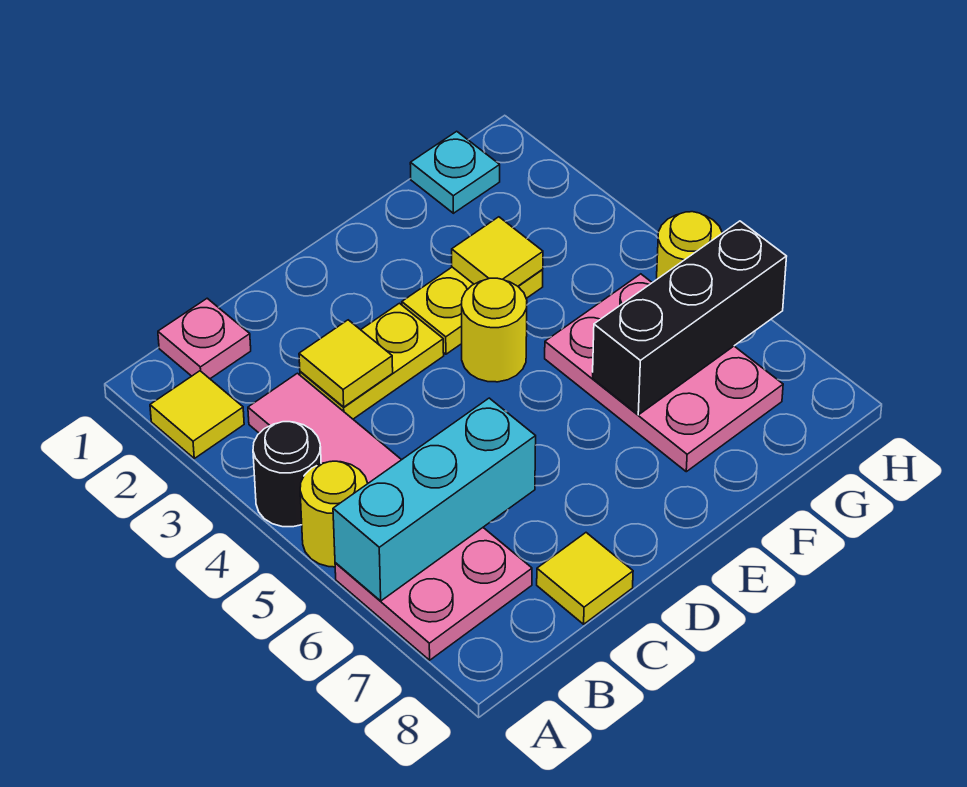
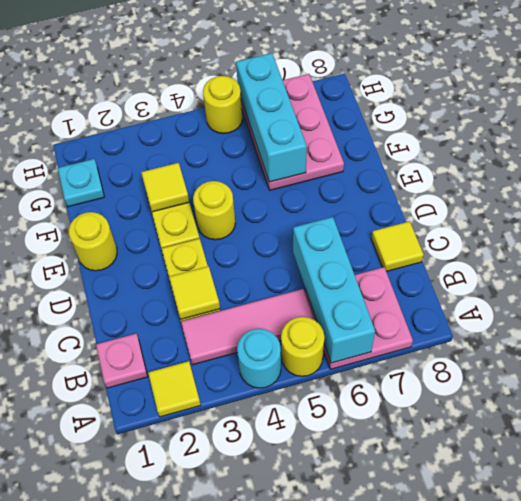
black round brick A4 level 1 -> cyan round brick A4 level 1
none -> yellow round brick E1 level 1
pink plate F5:G7 level 1 -> pink plate F6:H7 level 1
black brick F6:H6 level 2 -> cyan brick F6:H6 level 2

